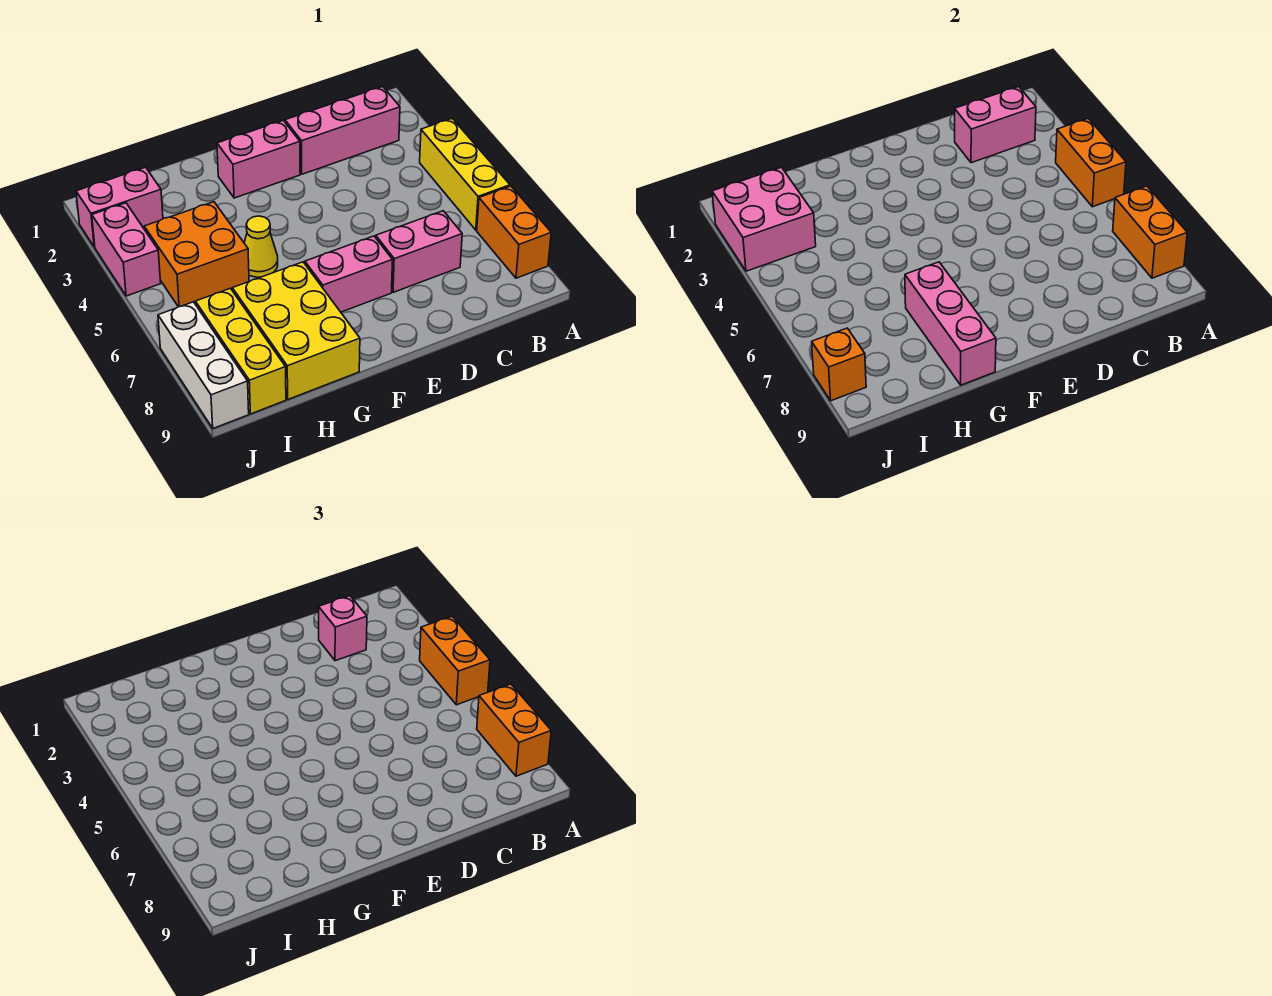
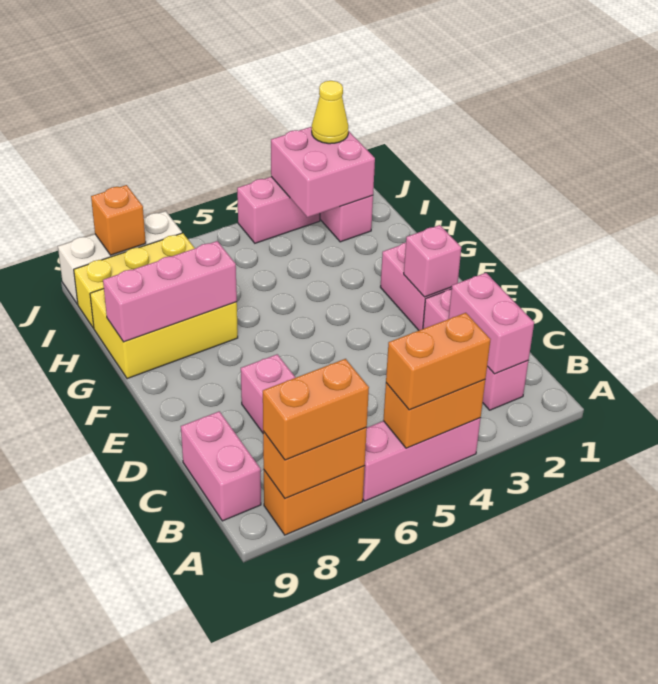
yellow brick A4:A6 level 1 -> pink brick A4:A6 level 1
pink brick C2 level 3 -> pink brick E2 level 2
pink brick E7:F7 level 1 -> pink brick B9:C9 level 1
yellow cone G5 level 1 -> yellow cone J2 level 3
orange brick H4:I5 level 1 -> none

